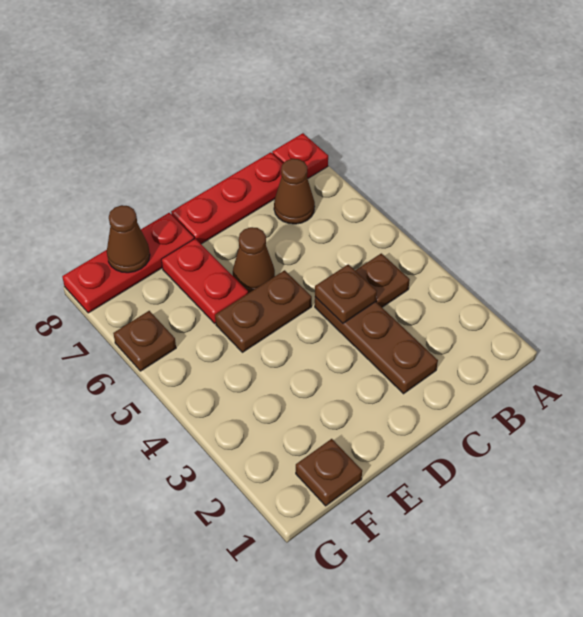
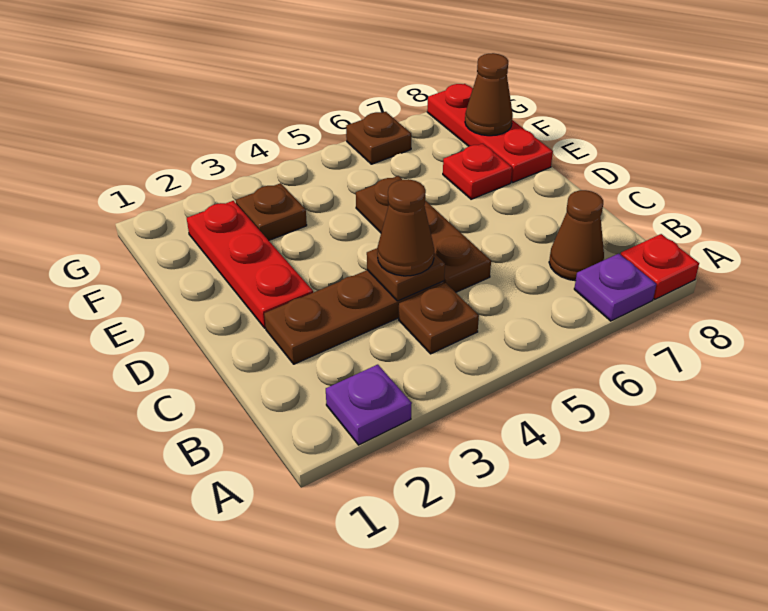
none -> purple plate A2 level 1
none -> purple plate A7 level 1
red plate B8:D8 level 1 -> red plate D2:F2 level 1
brown plate D5:E5 level 1 -> brown plate C5:E5 level 1
brown cone D6 level 1 -> brown cone C4 level 3
red plate E6:E7 level 1 -> red plate E7 level 1
brown plate F1 level 1 -> brown plate F3 level 1

